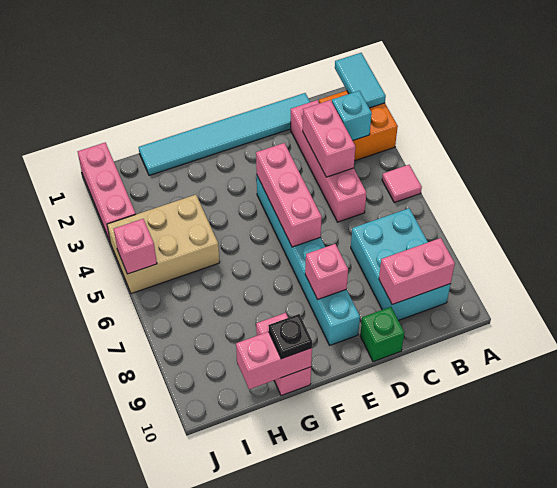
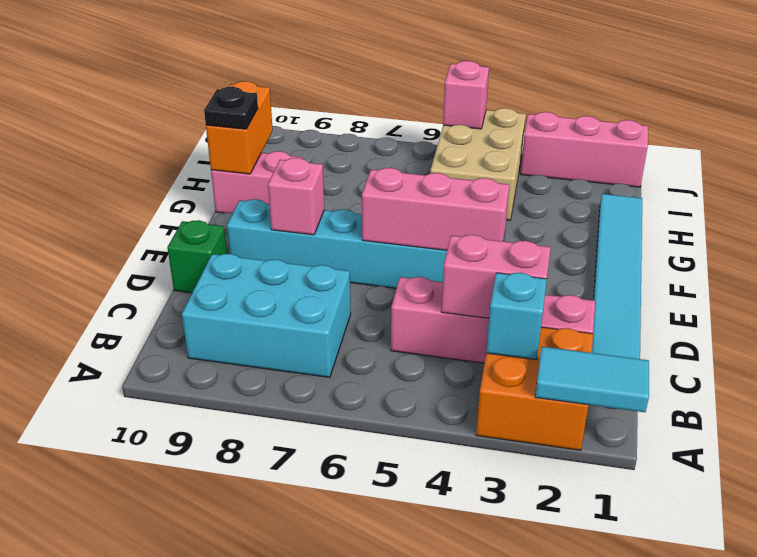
pink tile A5 level 1 -> none
pink brick B9:C9 level 2 -> none
pink brick G10:H10 level 2 -> orange brick G10:H10 level 2

